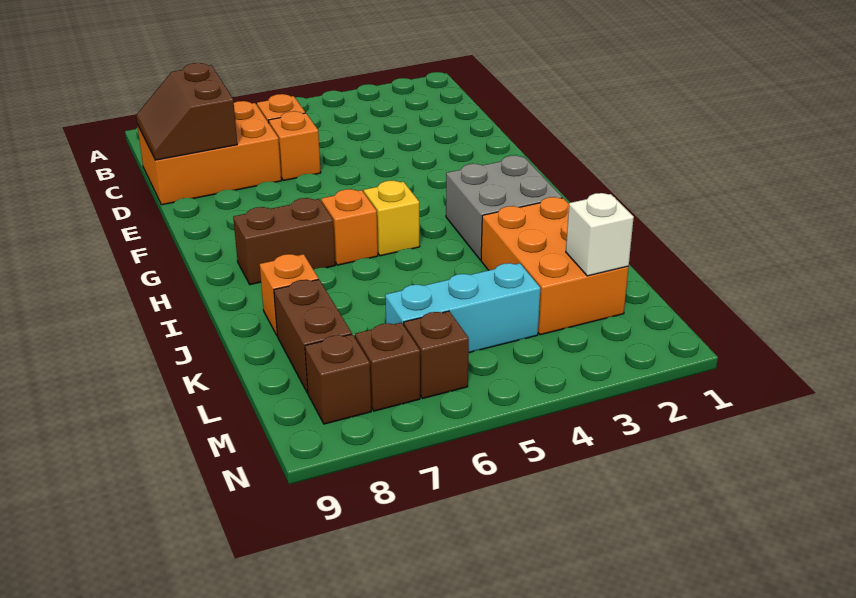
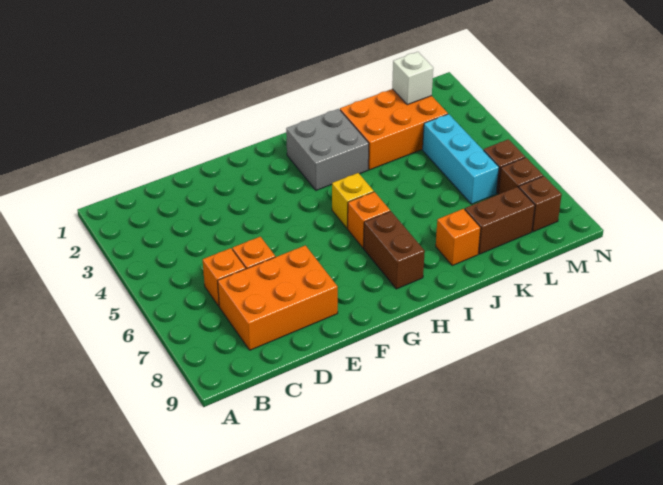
orange brick C7:D9 level 1 -> orange brick C7:E8 level 1
brown slope C8:D9 level 2 top 8 -> none

